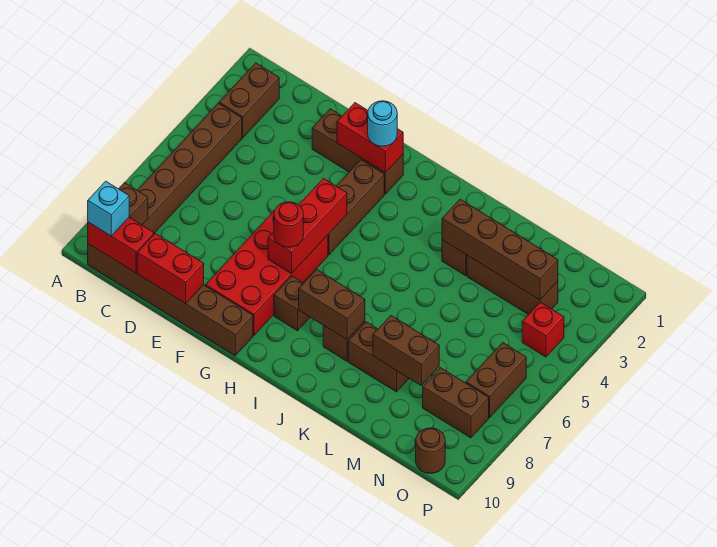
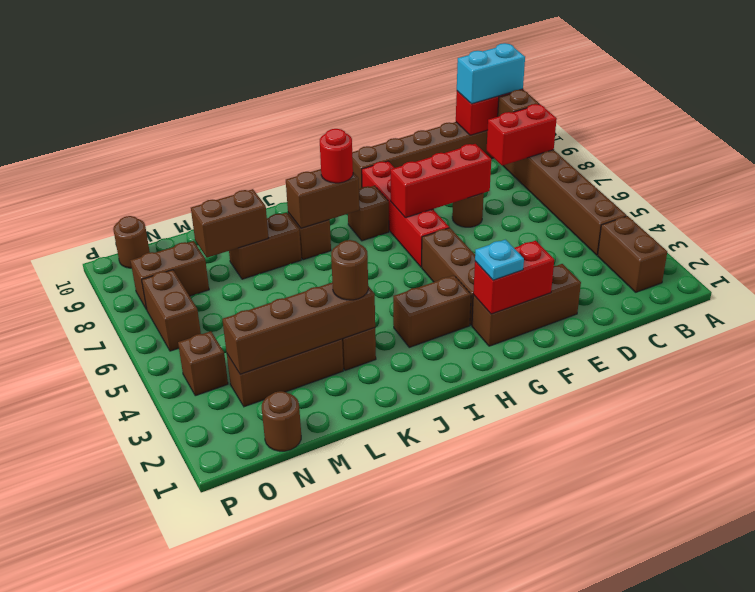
cyan brick B10 level 3 -> cyan brick B10:C10 level 3
red brick D10:E10 level 2 -> red brick B8:C8 level 2
none -> brown round brick E7 level 1
red brick F6:G9 level 1 -> red brick G6:G9 level 1
cyan round brick G2 level 3 -> cyan plate G2 level 3
red brick G5:G7 level 2 -> red brick E7:G7 level 2
red round brick G7 level 3 -> red round brick I8 level 3
none -> brown brick H3:I3 level 1
none -> brown round brick K3 level 3
none -> brown round brick N1 level 1
red brick O4 level 1 -> brown brick O4 level 1

